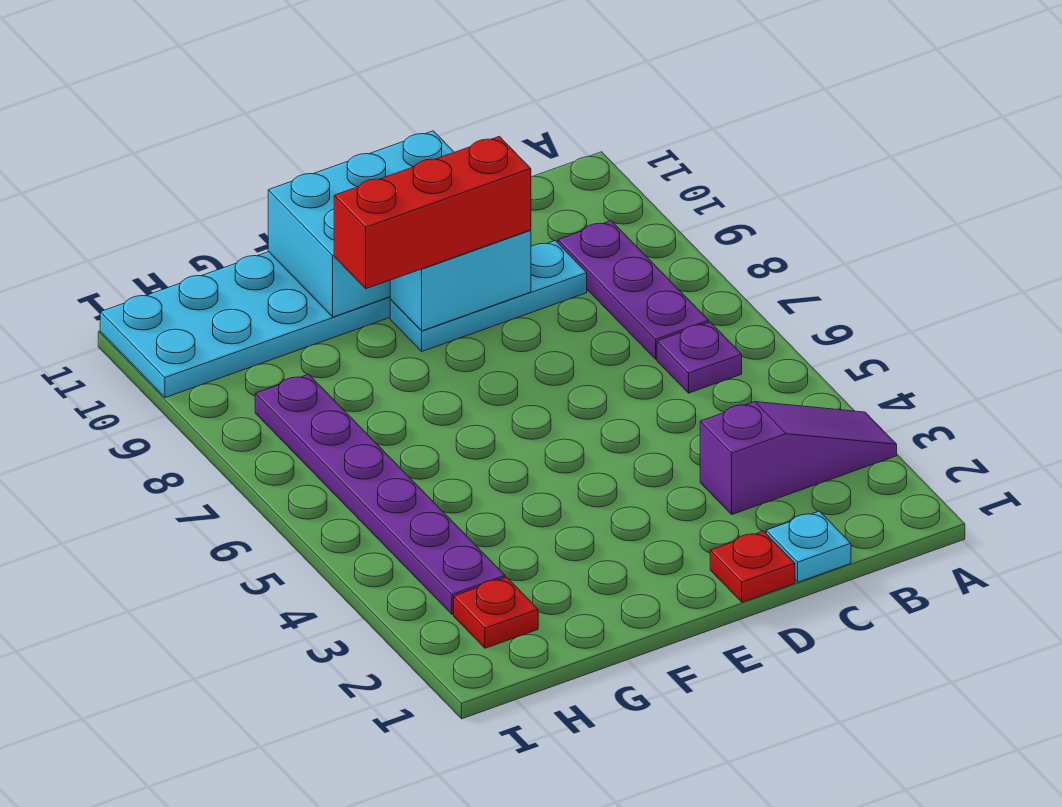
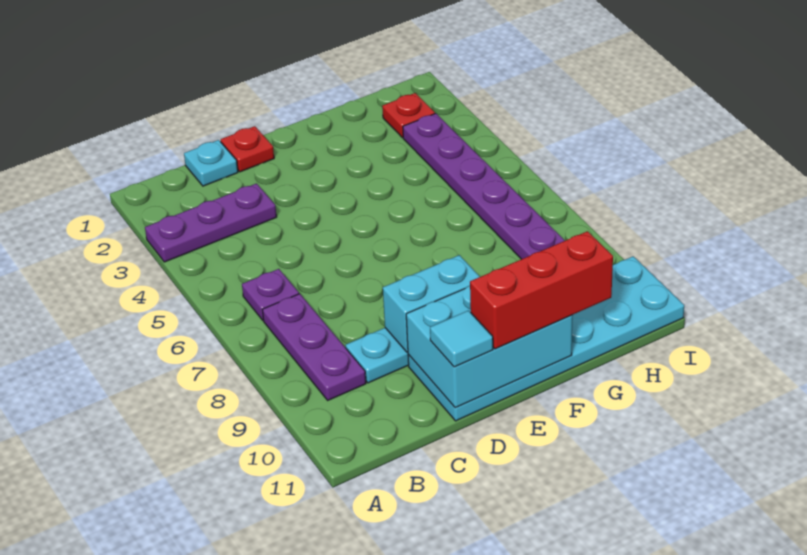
purple slope A3:C3 level 1 top C -> purple plate A3:C3 level 1
red brick D9:F9 level 3 -> red brick E11:G11 level 3
none -> cyan tile D11 level 3

